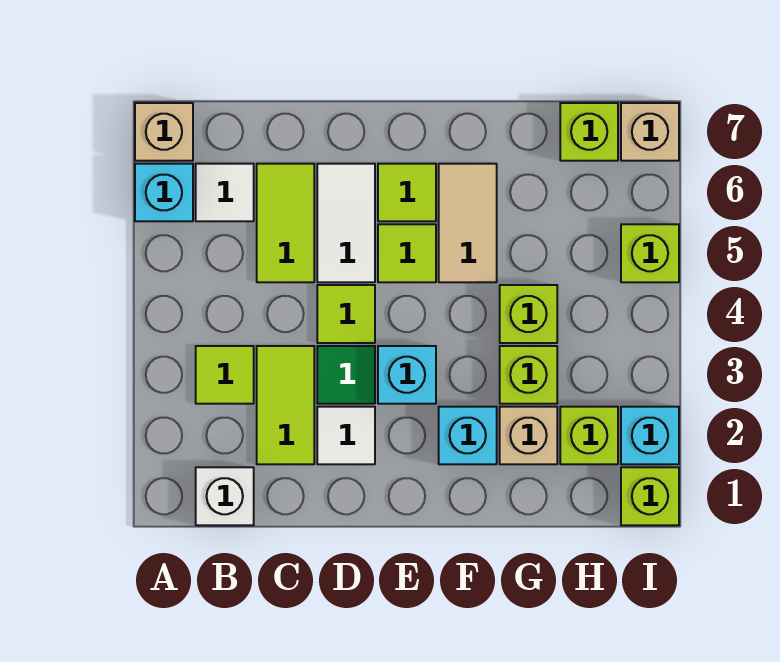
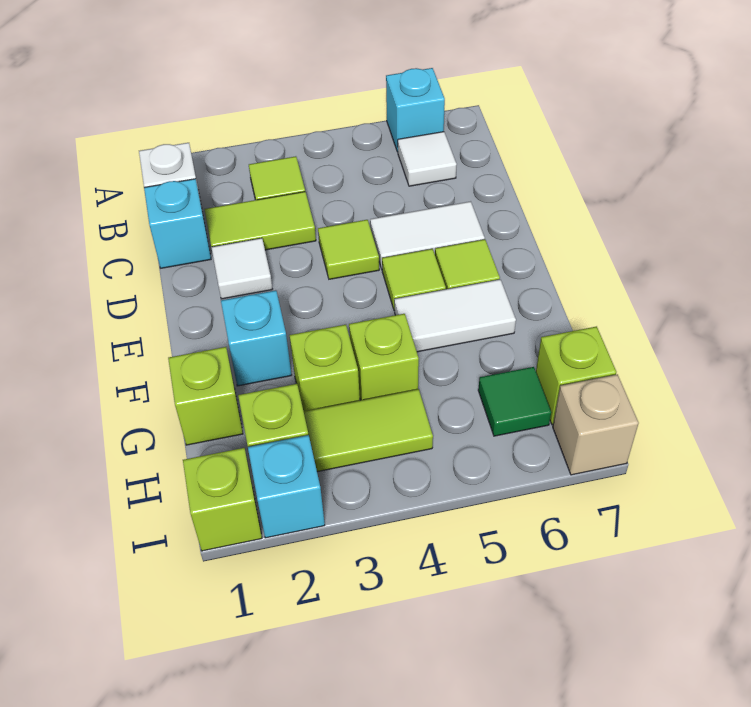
tan brick A7 level 1 -> none
lime tile C5:C6 level 1 -> lime tile H3:H4 level 1
green tile D3 level 1 -> green tile H6 level 1
cyan brick E3 level 1 -> cyan brick C1 level 1
tan tile F5:F6 level 1 -> white tile F5:F6 level 1
tan brick G2 level 1 -> none
lime brick I5 level 1 -> lime brick G1 level 1

